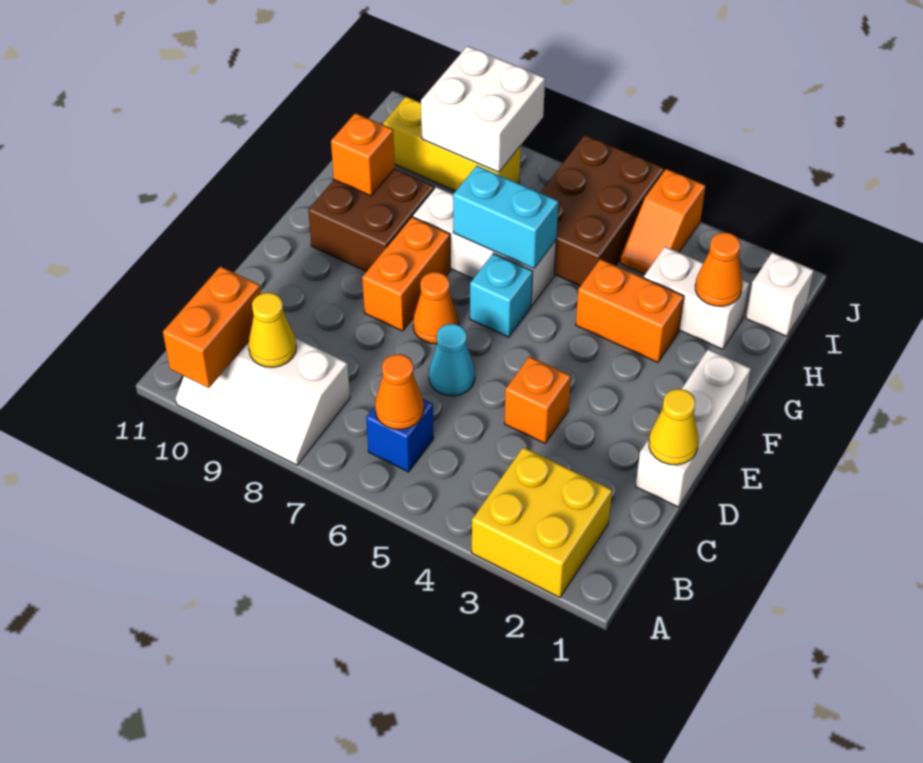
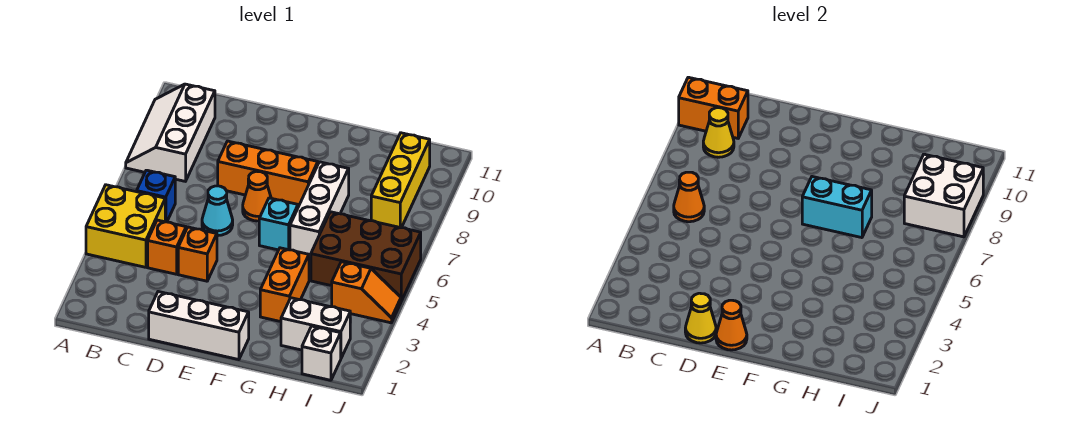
yellow brick A2:B3 level 1 -> yellow brick A4:B5 level 1
orange brick E8:F8 level 1 -> orange brick D8:F8 level 1
brown brick F9:G10 level 1 -> none
cyan brick G6:G7 level 2 -> cyan brick F7:G7 level 2
orange brick G10 level 2 -> orange brick C4 level 1
white brick H2:H3 level 1 -> white brick H2:I2 level 1
orange cone H2 level 2 -> orange cone E1 level 2
orange slope I4:J4 level 1 top J -> orange slope I4:J4 level 1 top I

